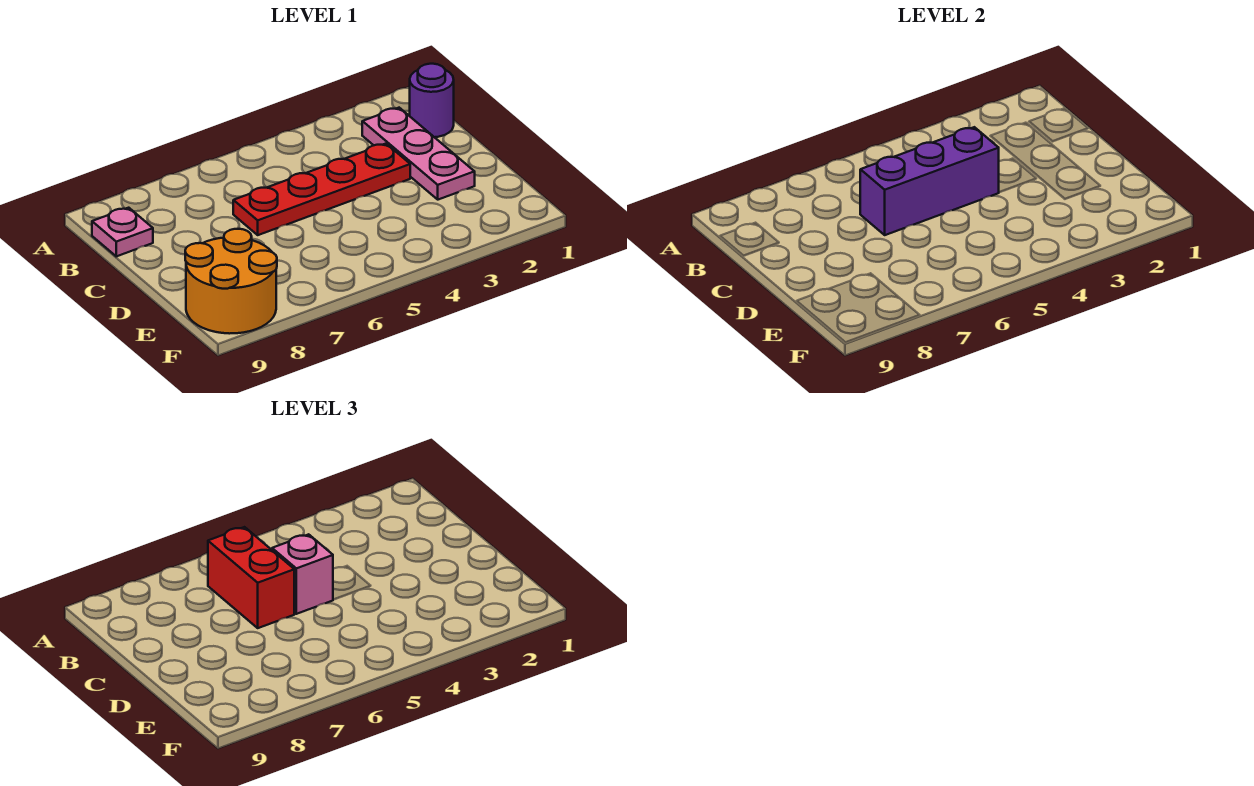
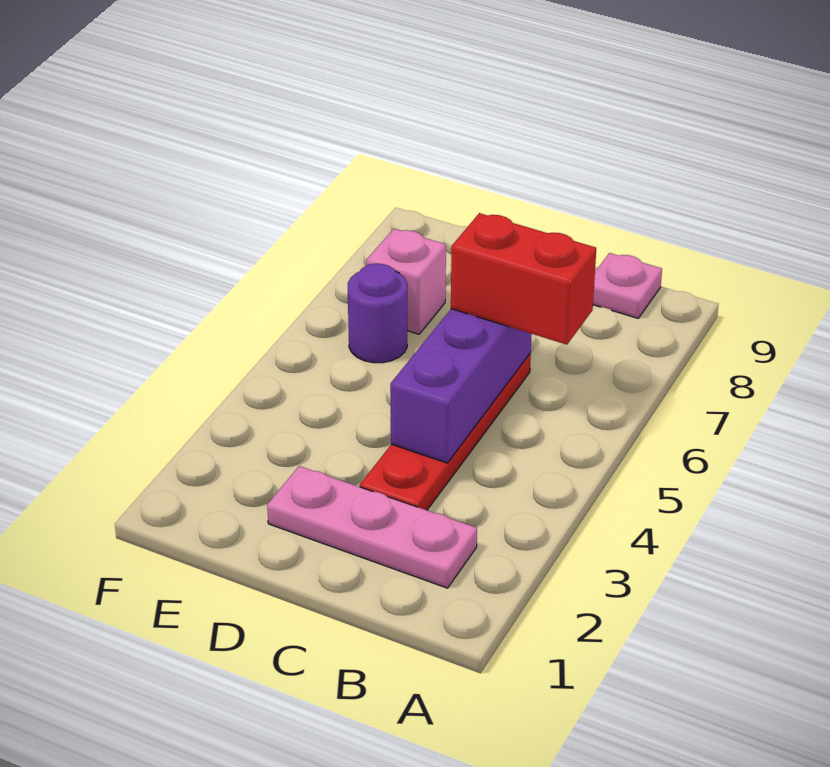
purple round brick B1 level 1 -> purple round brick E6 level 1
pink brick C5 level 3 -> pink brick E7 level 1
orange round brick E8:F9 level 1 -> none

